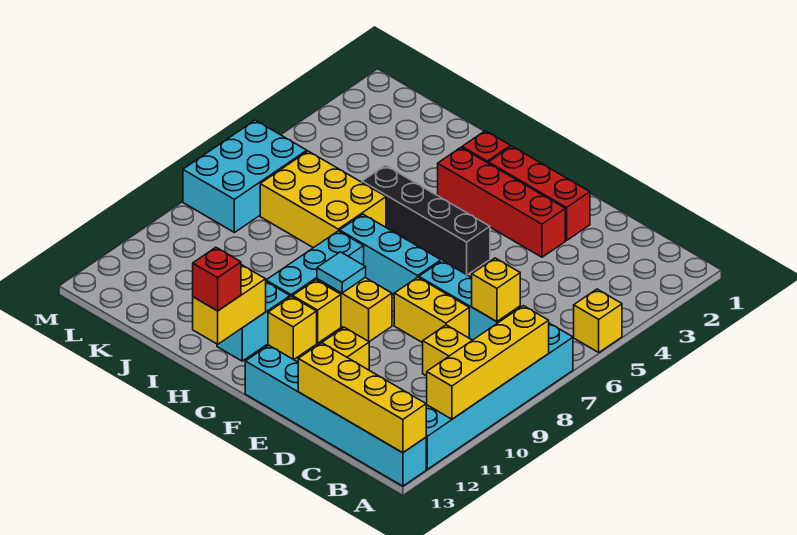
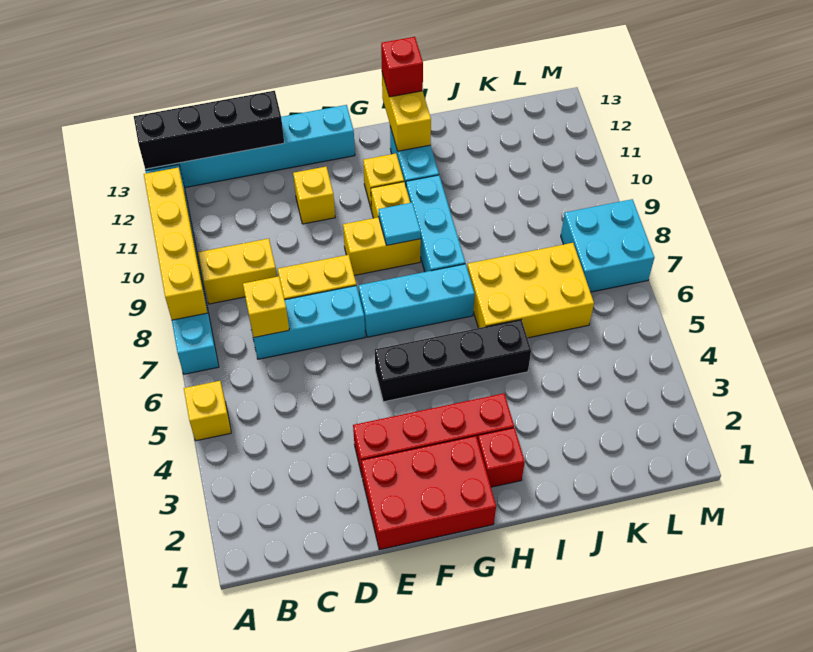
yellow brick A13:D13 level 2 -> black brick A13:D13 level 2
red brick E2:G2 level 1 -> red brick E1:G2 level 1
cyan brick L6:M8 level 1 -> cyan brick L7:M8 level 1

